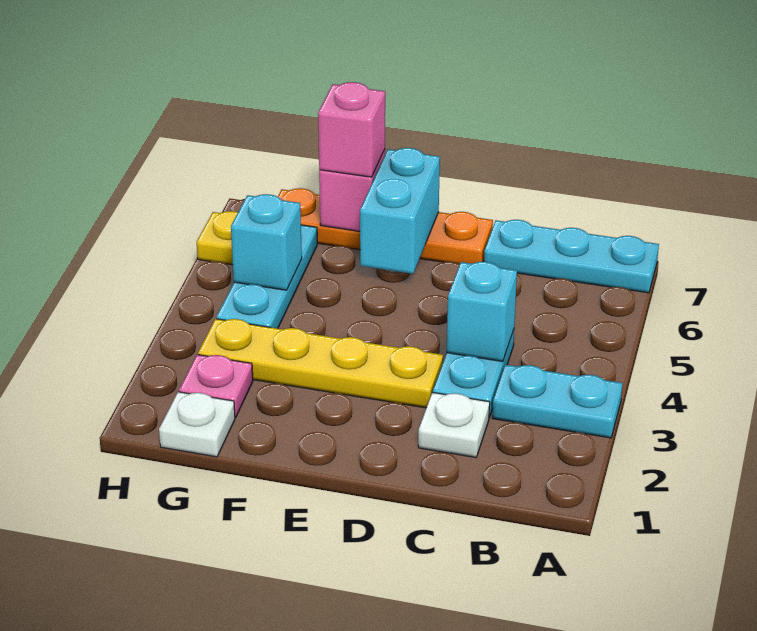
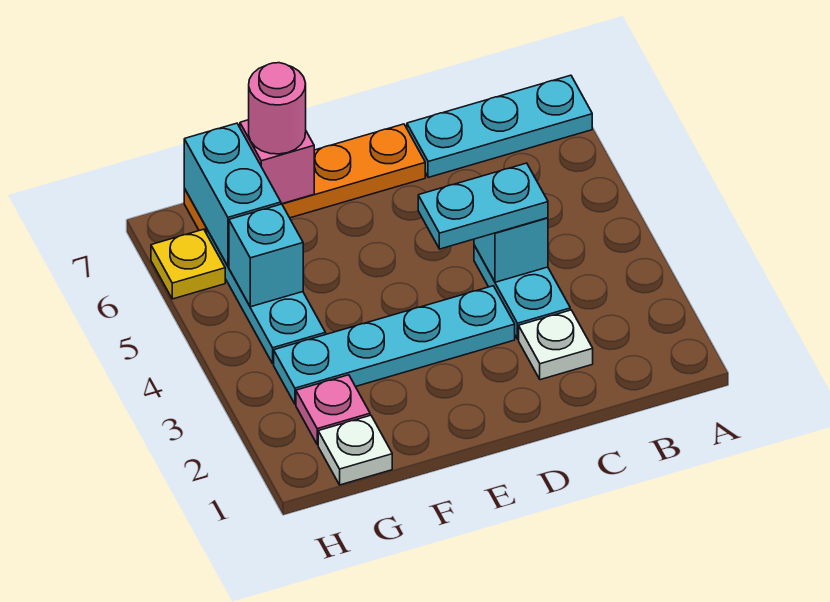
cyan plate A3:B3 level 1 -> cyan plate C4:D4 level 3
yellow plate D3:G3 level 1 -> cyan plate D3:G3 level 1
cyan brick E6:E7 level 2 -> cyan brick G6:G7 level 2
pink brick F7 level 3 -> pink round brick F7 level 3

